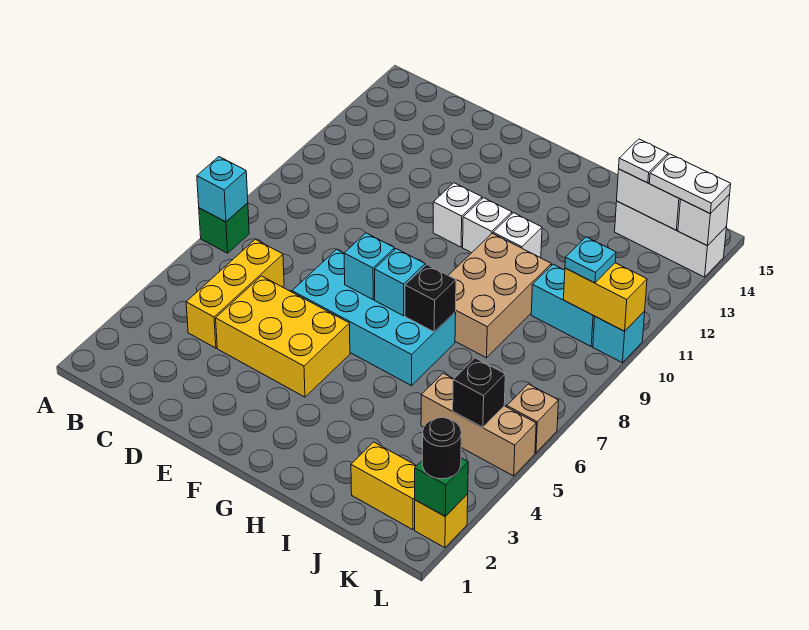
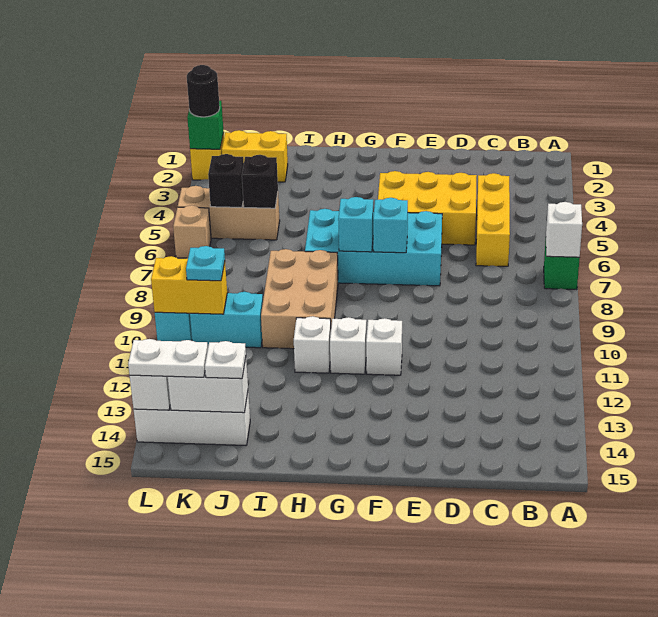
cyan brick A7 level 2 -> white brick A7 level 2
black brick H7 level 2 -> black brick J5 level 2

